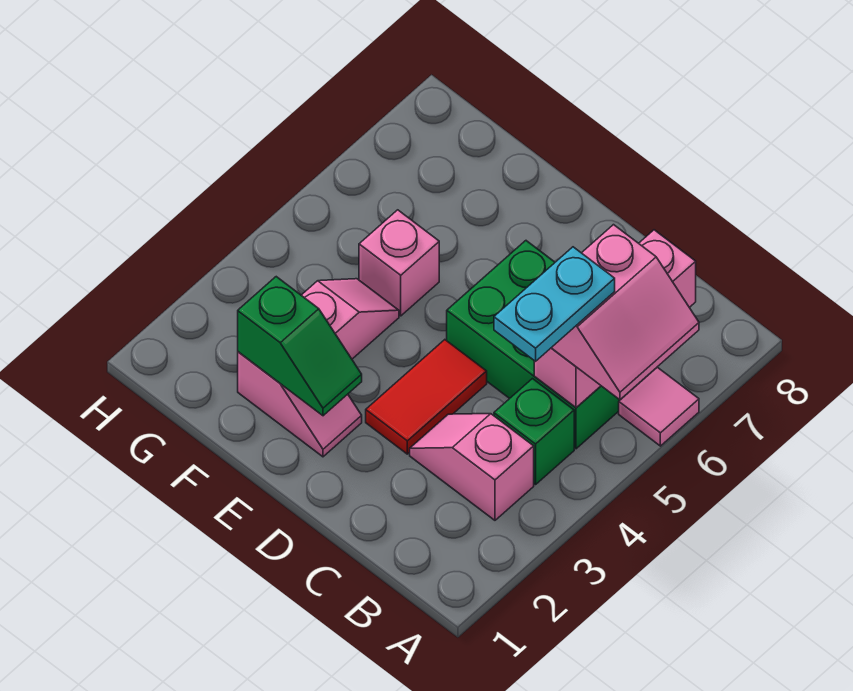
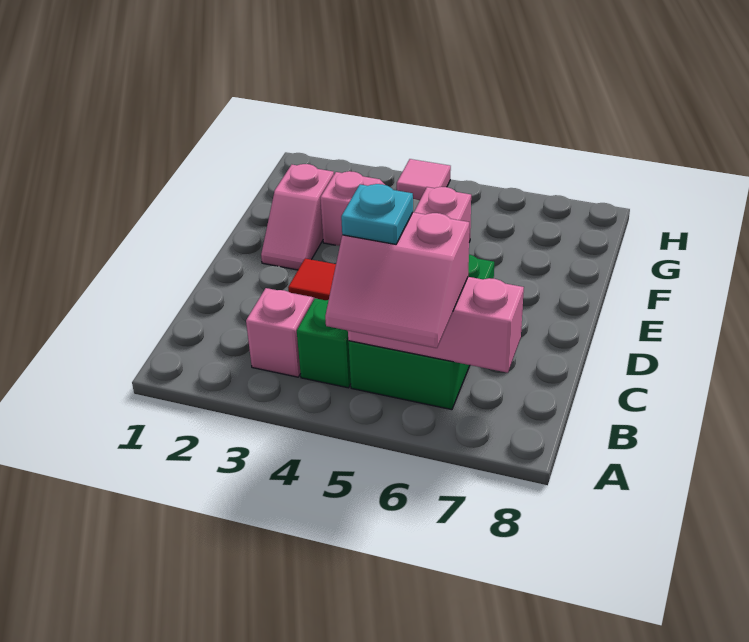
pink tile A6 level 1 -> pink tile H4 level 1
cyan plate B4:B5 level 4 -> cyan plate B5 level 4
green slope E2:F2 level 2 top F -> none

